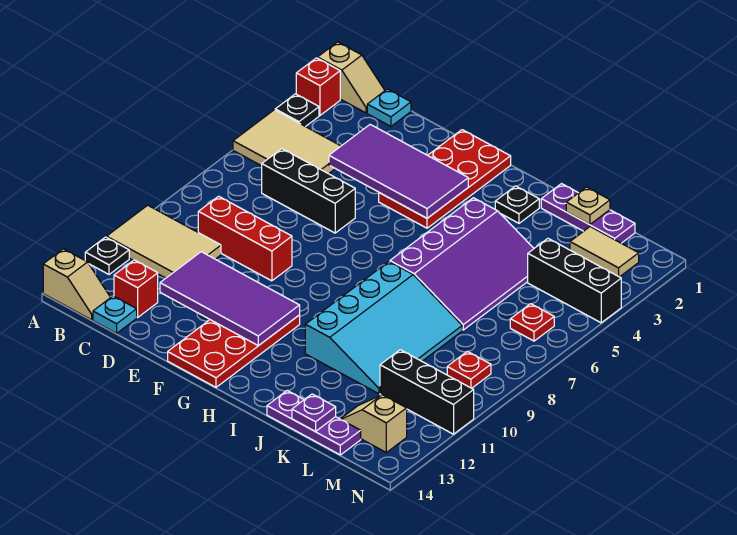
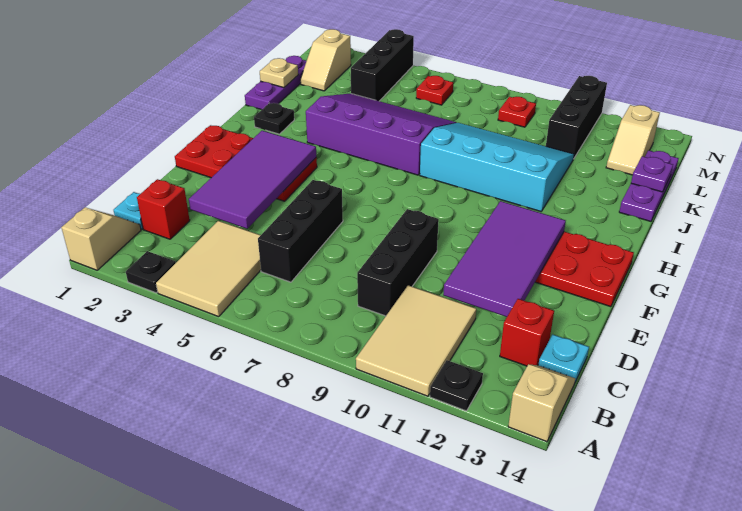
red brick A2 level 1 -> red brick C2 level 1
red brick C9:E9 level 1 -> black brick C9:E9 level 1
tan tile L2:M2 level 1 -> tan slope L2:M2 level 1 top M

